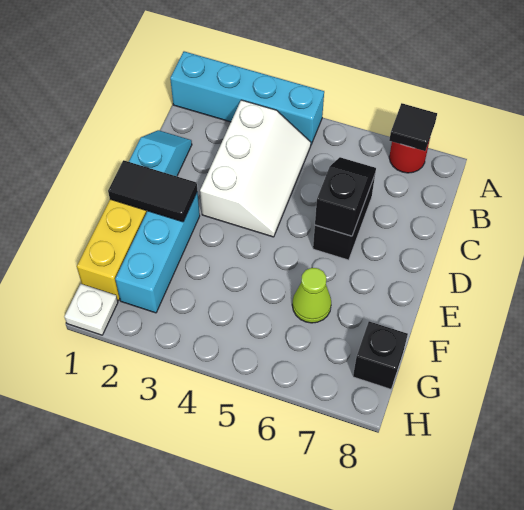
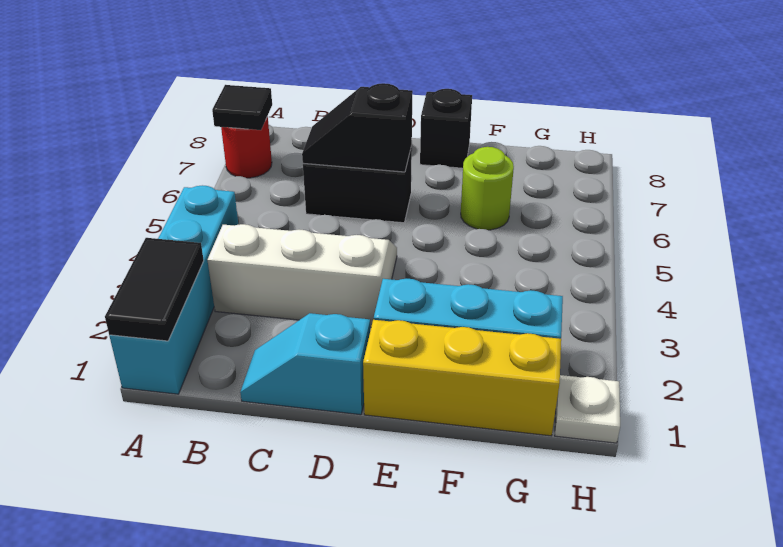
black tile E1:E2 level 2 -> black tile A1:A2 level 2
lime cone F6 level 1 -> lime round brick F6 level 1
black brick G8 level 1 -> black brick E8 level 1

